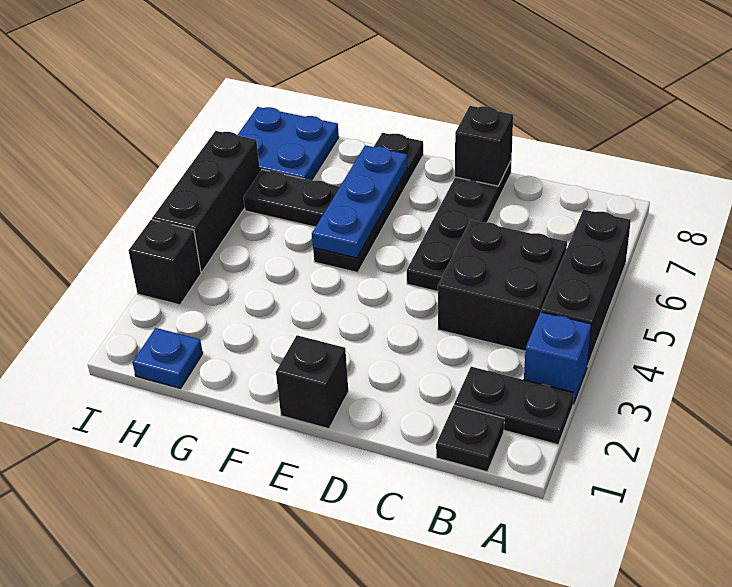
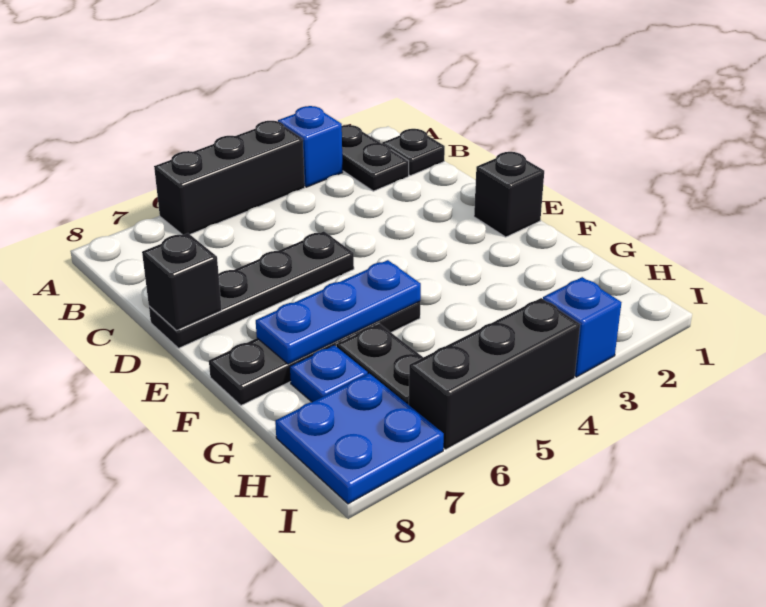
black brick B4:C5 level 1 -> none
blue plate H1 level 1 -> blue plate G7 level 1
black brick I3 level 1 -> blue brick I3 level 1

